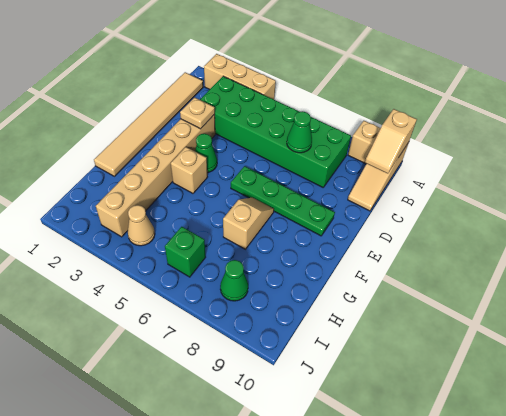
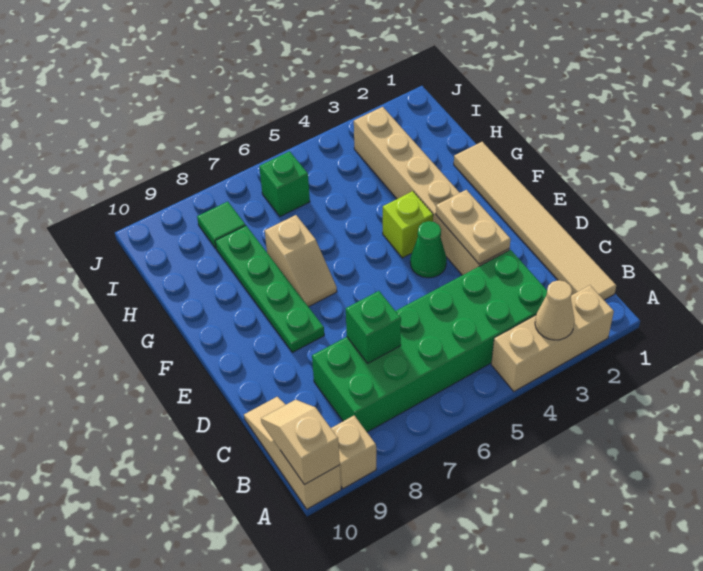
green cone C7 level 2 -> green brick C7 level 2
tan plate D3 level 2 -> tan plate D3:E3 level 2
green plate E6:E9 level 1 -> green plate E8:H8 level 1
tan brick F4 level 1 -> lime brick F4 level 1
tan cone I4 level 1 -> tan cone A3 level 2
green cone I8 level 1 -> green tile I8 level 1

